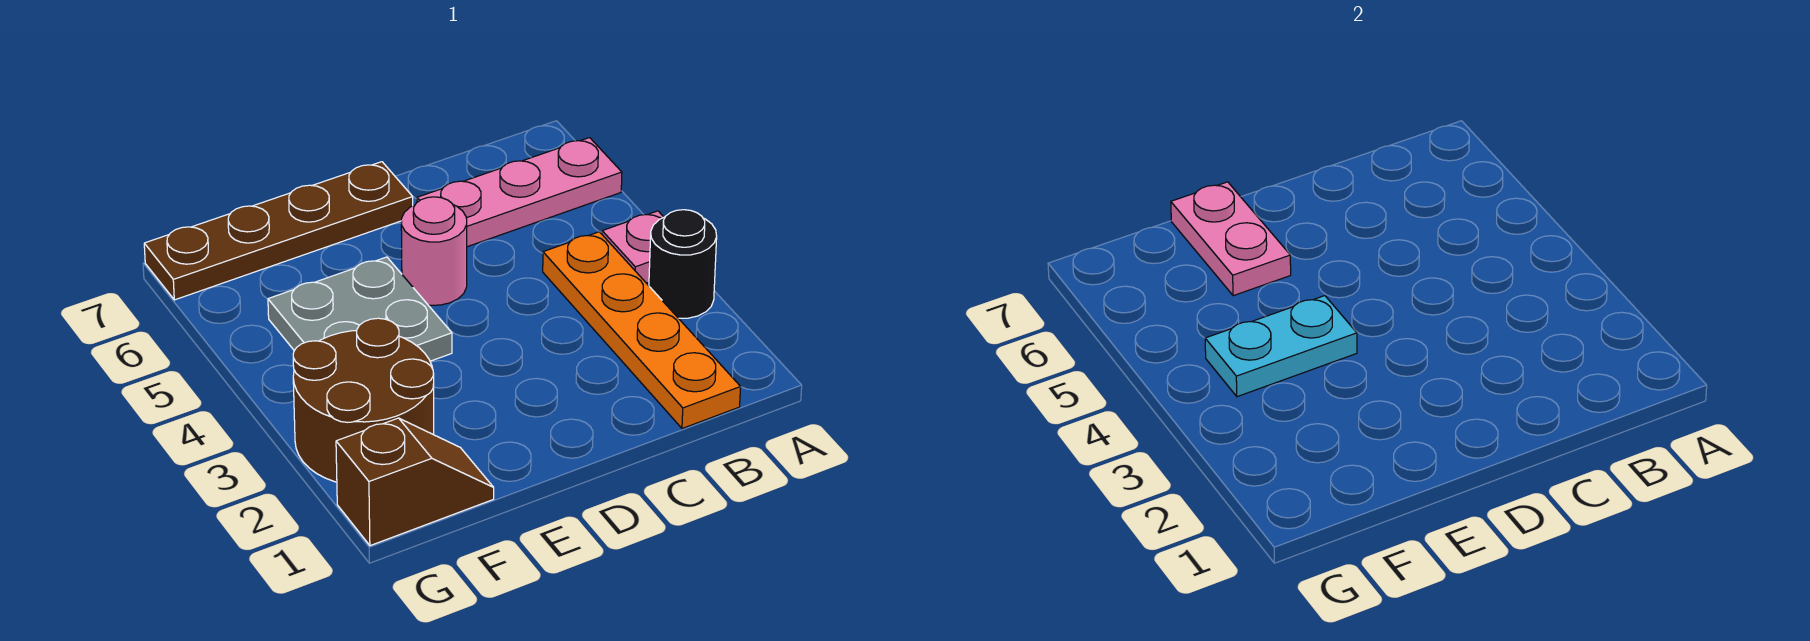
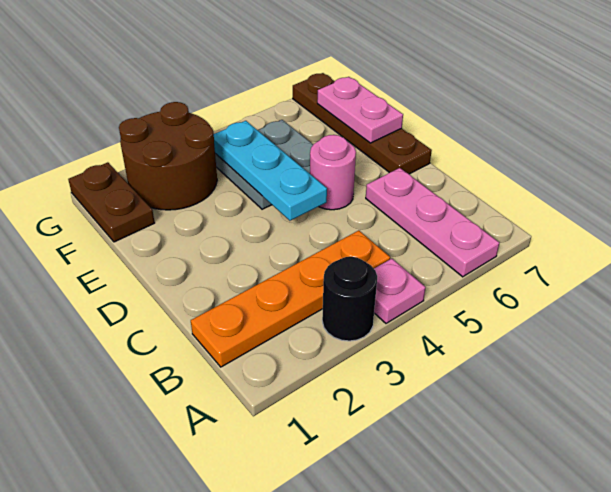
cyan plate E4:F4 level 2 -> cyan plate D4:F4 level 2
pink plate E6:E7 level 2 -> pink plate E7:F7 level 2
brown slope F1:G1 level 1 top G -> brown plate F1:G1 level 1

